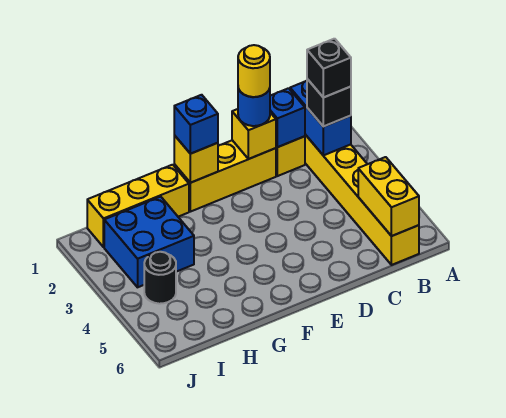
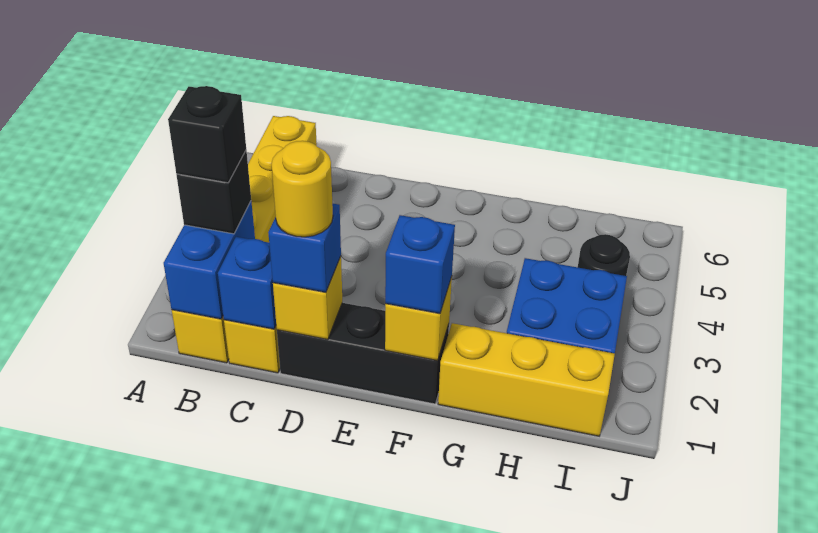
yellow brick B5:B6 level 2 -> none
yellow brick D1:F1 level 1 -> black brick D1:F1 level 1
blue round brick D1 level 3 -> blue brick D1 level 3

